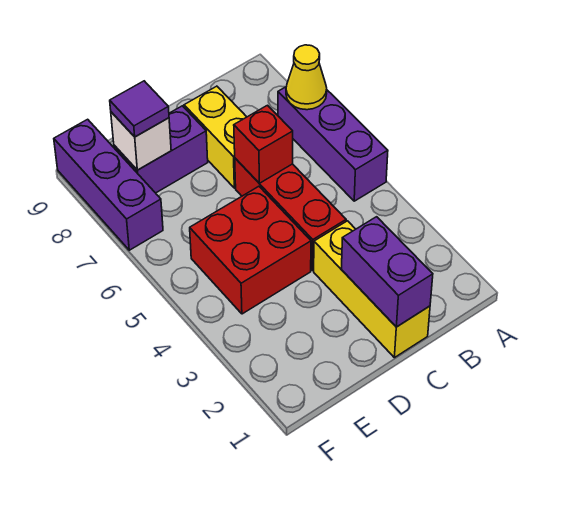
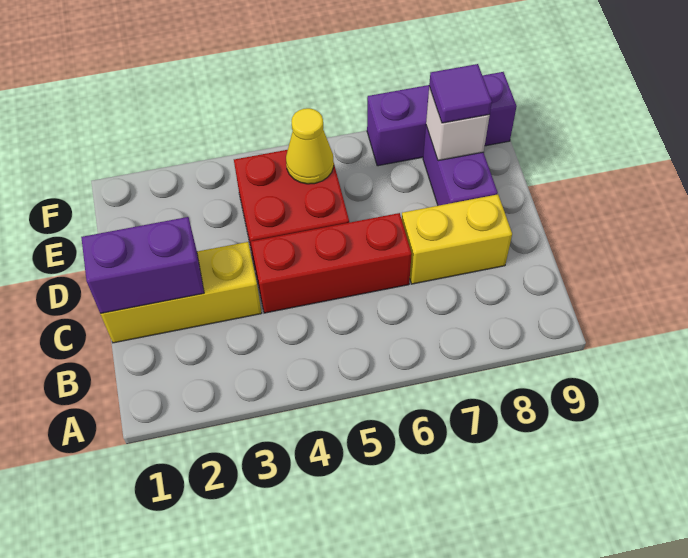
purple brick A5:A7 level 1 -> none
yellow cone A7 level 2 -> yellow cone E5 level 2
red brick C6 level 2 -> none

